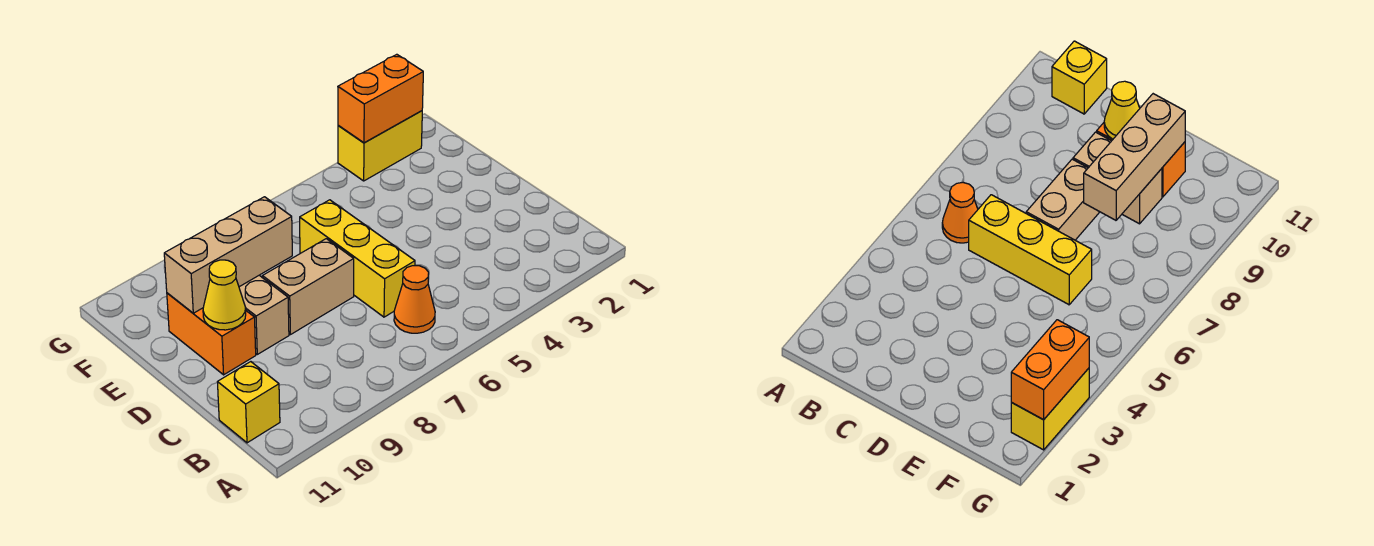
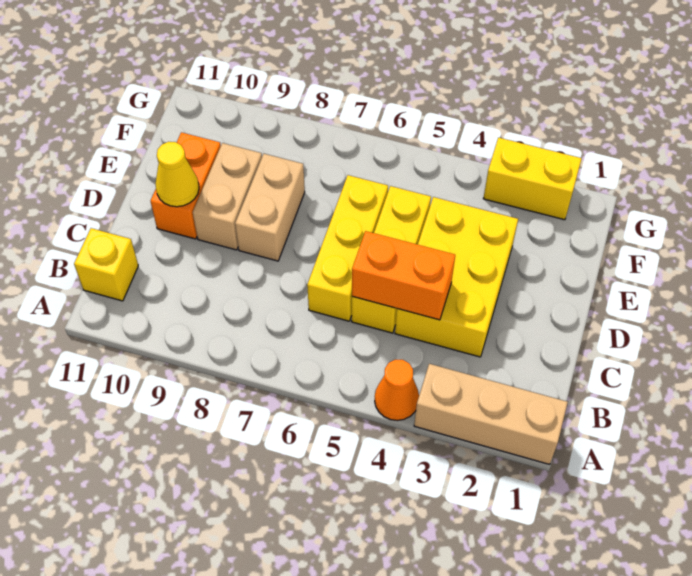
orange cone B6 level 1 -> orange cone A4 level 1
none -> yellow brick C3:E4 level 1
none -> yellow brick C5:E5 level 1
tan brick D7:D8 level 1 -> tan brick D8:E8 level 1
tan brick E8:E10 level 2 -> tan brick A1:A3 level 1
orange brick G2:G3 level 2 -> orange brick C4:C5 level 2

